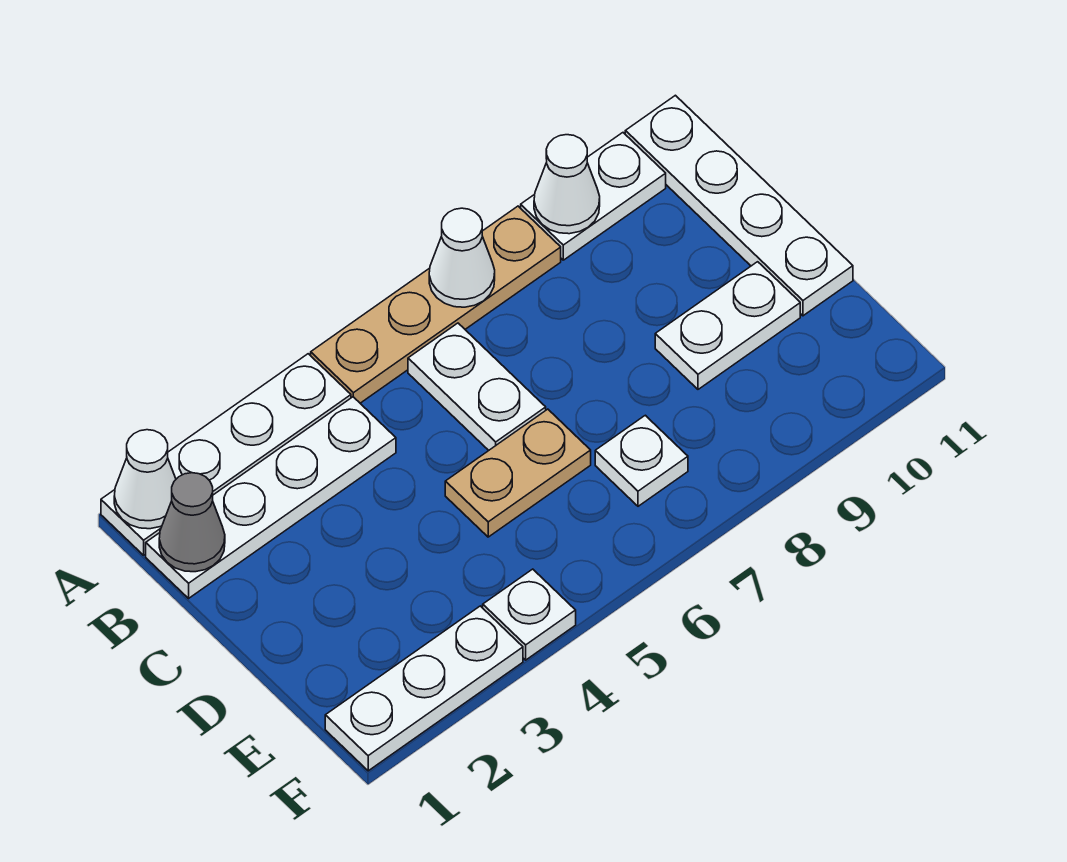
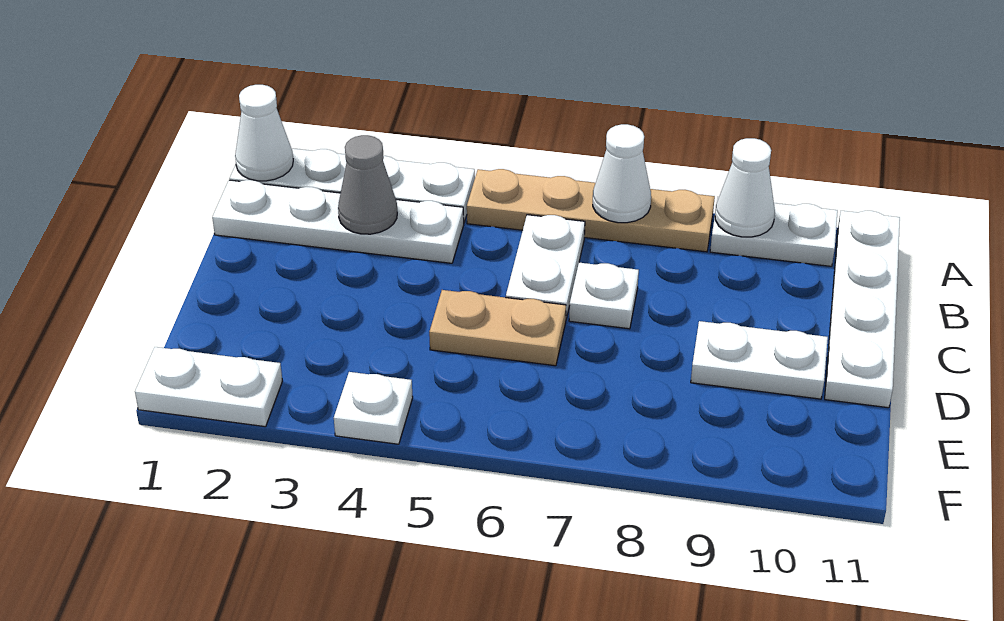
grey cone B1 level 2 -> grey cone B3 level 2
white plate E7 level 1 -> white plate C7 level 1
white plate F1:F3 level 1 -> white plate F1:F2 level 1

